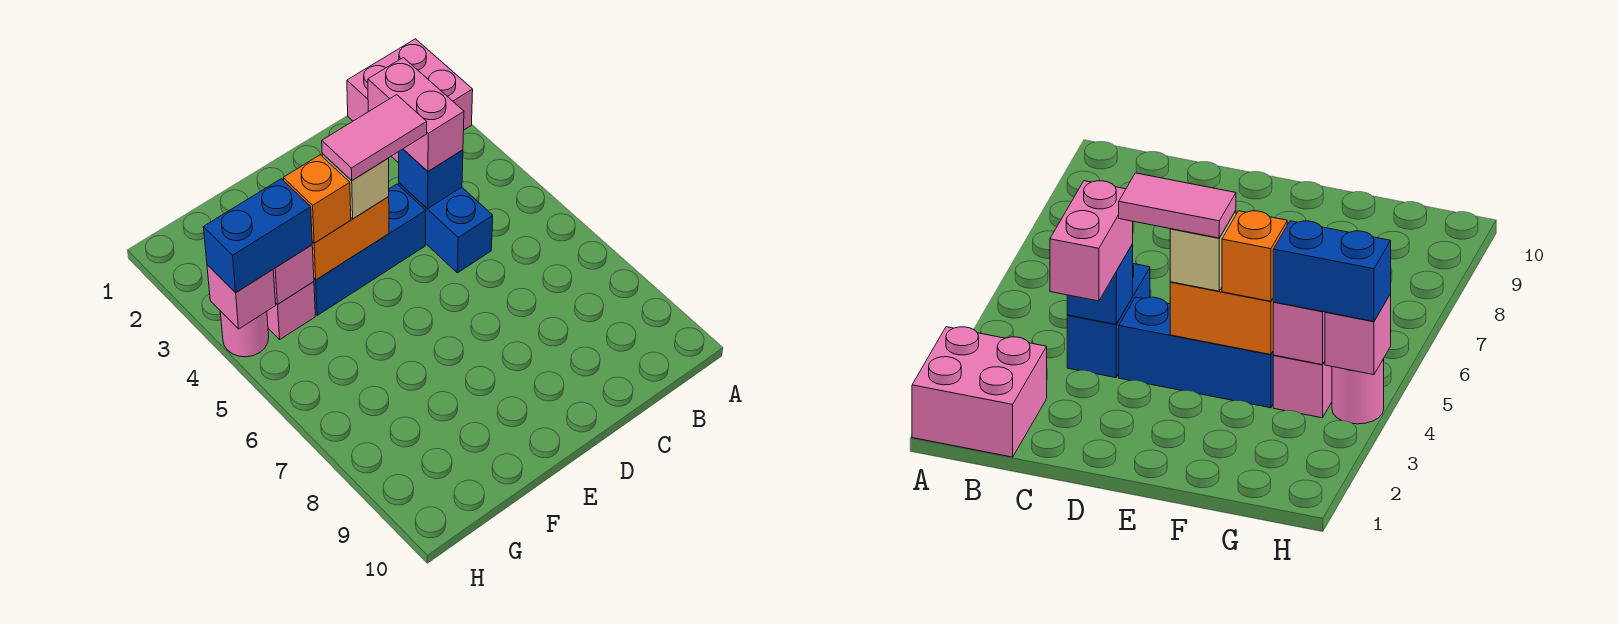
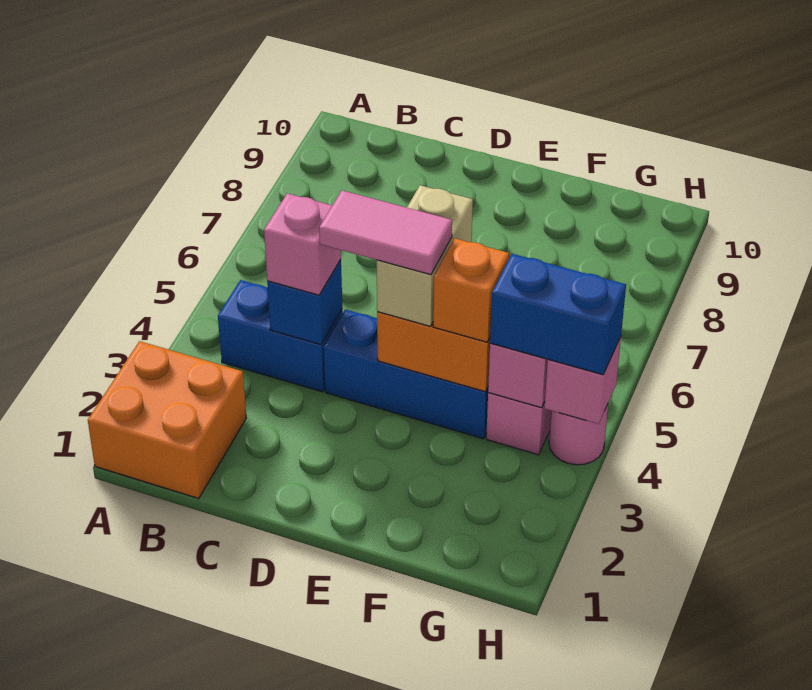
pink brick A1:B2 level 1 -> orange brick A1:B2 level 1
pink brick C3:C4 level 3 -> pink brick C4 level 3
blue brick C4:C5 level 1 -> blue brick B4:C4 level 1
tan brick E4 level 3 -> tan brick E4:E5 level 3

